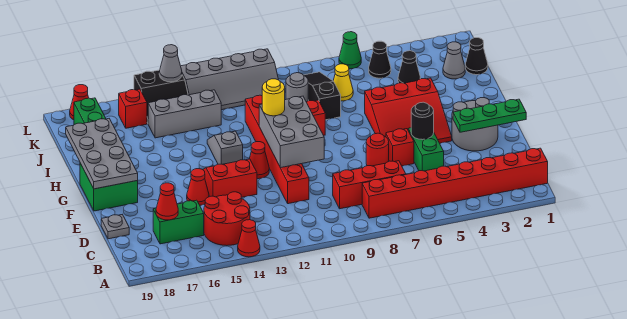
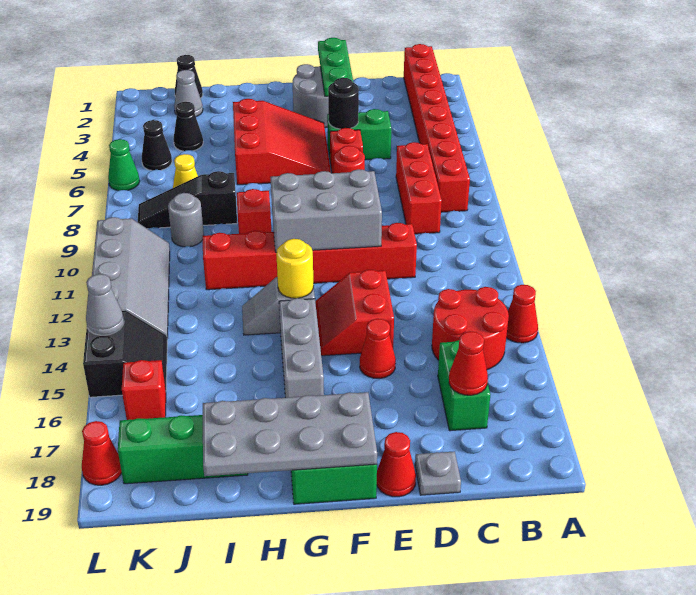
red cone F12 level 1 -> red cone E19 level 1
yellow round brick G11 level 3 -> yellow round brick G13 level 2
grey brick J13:J15 level 1 -> grey brick G14:G16 level 1

